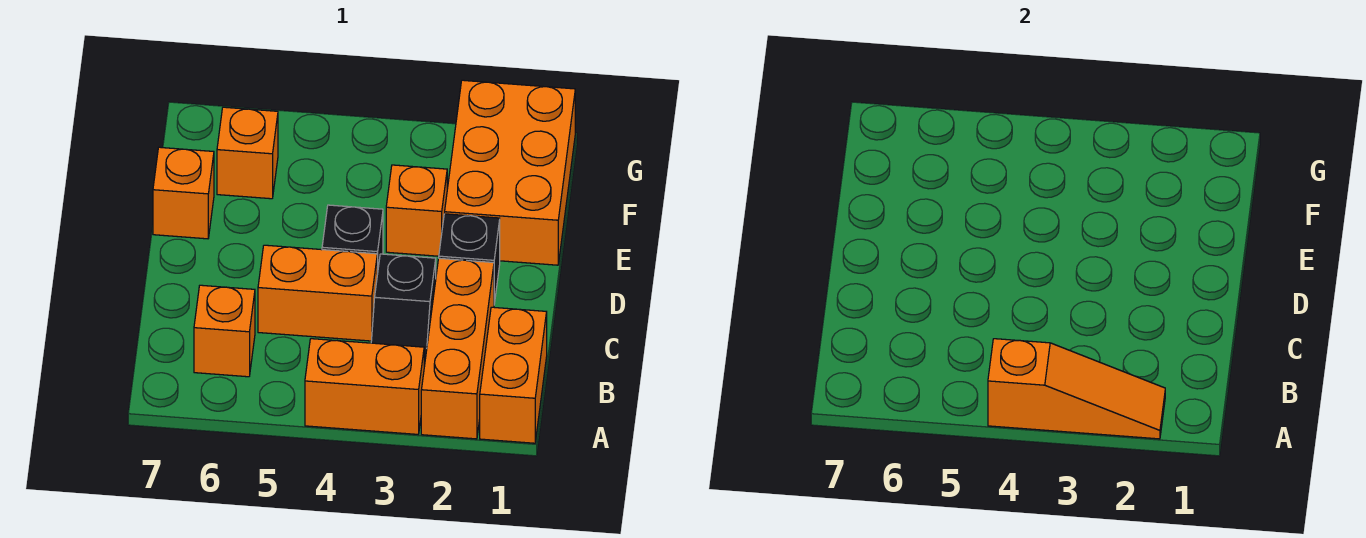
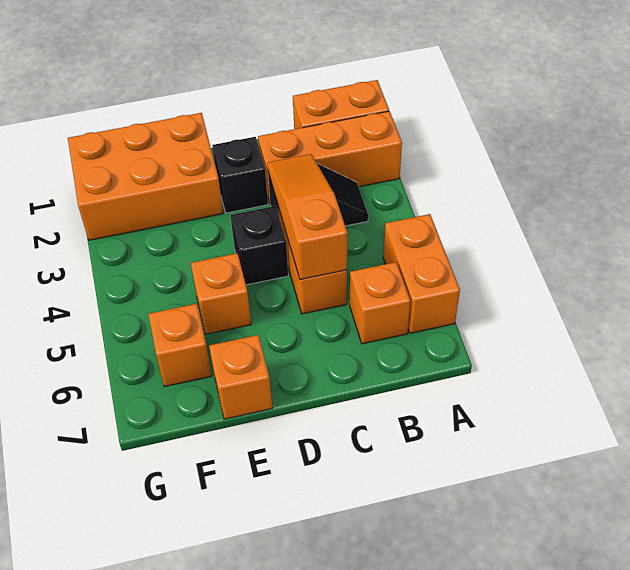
orange slope A2:A4 level 2 top 4 -> orange slope C3:C5 level 2 top 5
orange brick A3:A4 level 1 -> orange brick A5:A6 level 1
orange brick E3 level 1 -> orange brick E5 level 1

